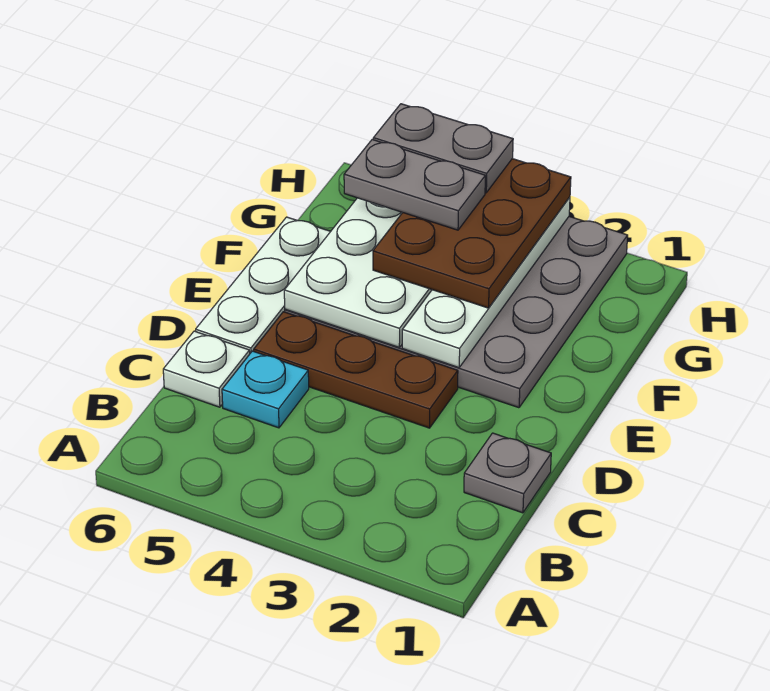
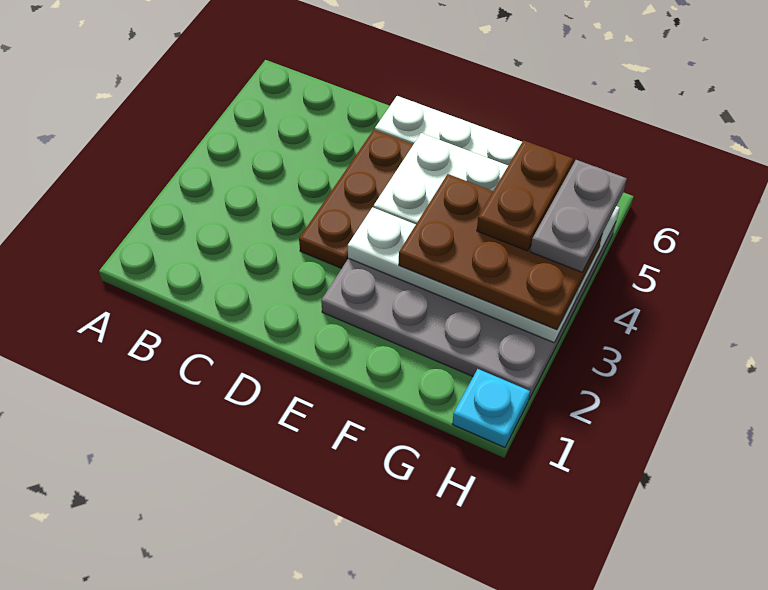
grey plate C1 level 1 -> none
cyan plate C5 level 1 -> cyan plate H1 level 1
white plate C6 level 1 -> none
grey plate G4:G5 level 4 -> brown plate G4:G5 level 4

